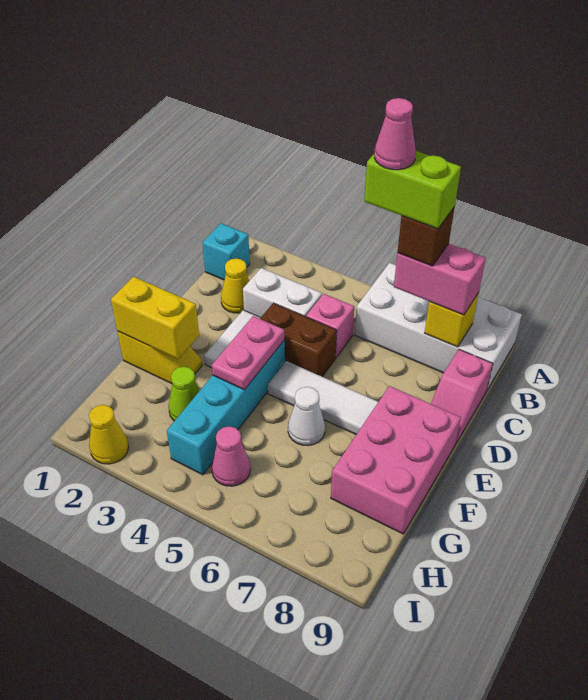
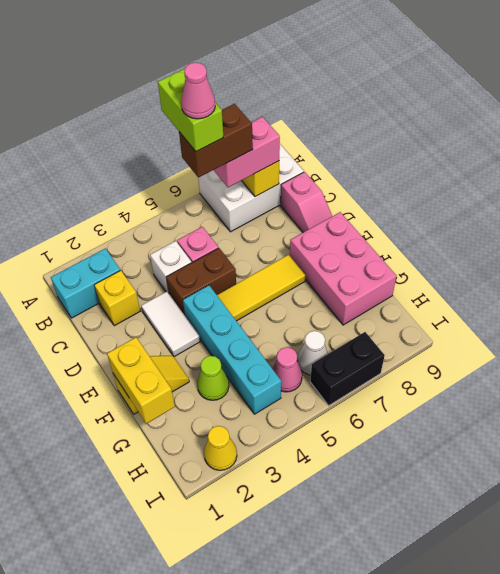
white brick A6:B9 level 1 -> white brick A7:B9 level 1
cyan brick B1 level 1 -> cyan brick B1:B2 level 1
lime brick B6:B7 level 5 -> lime brick A6:B6 level 5
brown brick B7 level 4 -> brown brick B6:B7 level 4
yellow cone C2 level 1 -> yellow brick C2 level 1
white brick C3:C4 level 1 -> white brick C4 level 1
pink plate E4:F4 level 2 -> none
white tile E5:E7 level 1 -> yellow tile E5:E7 level 1
yellow brick F1:F2 level 2 -> yellow brick F1:G1 level 2
white cone F6 level 1 -> white cone H6 level 1
none -> black brick I6:I7 level 1

